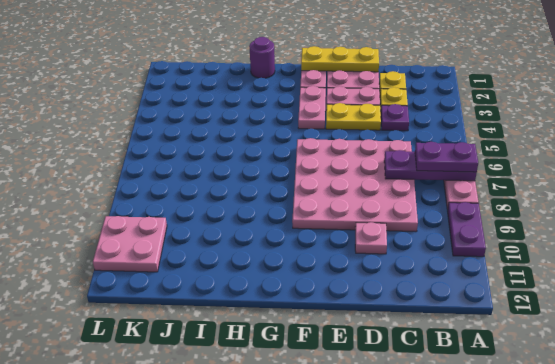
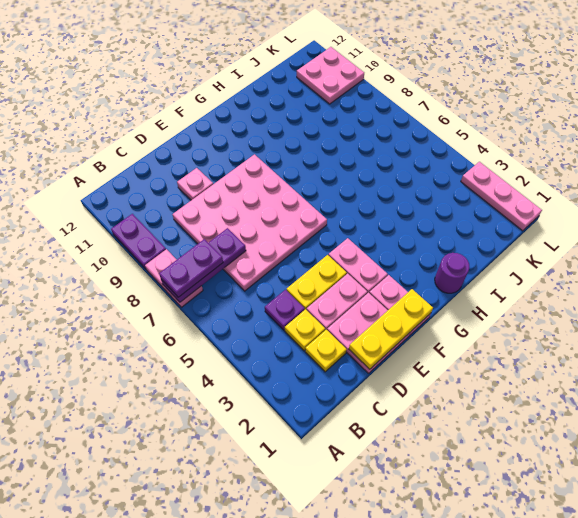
none -> pink plate L1:L3 level 1

